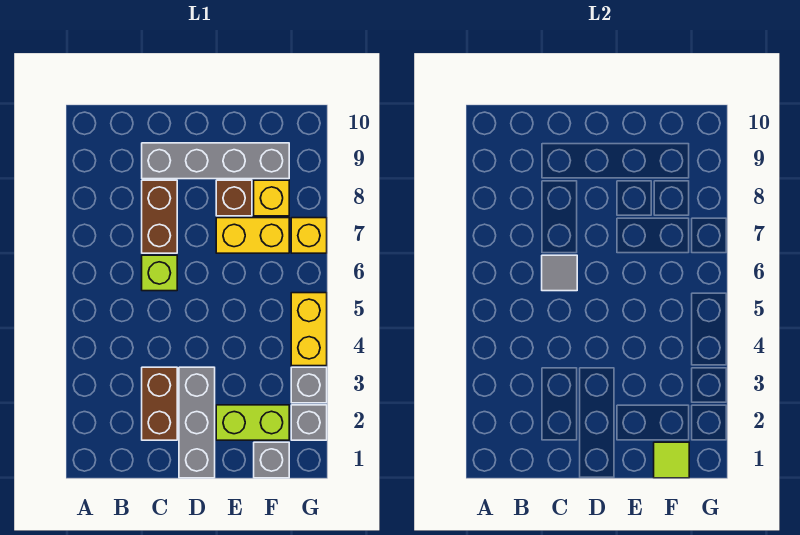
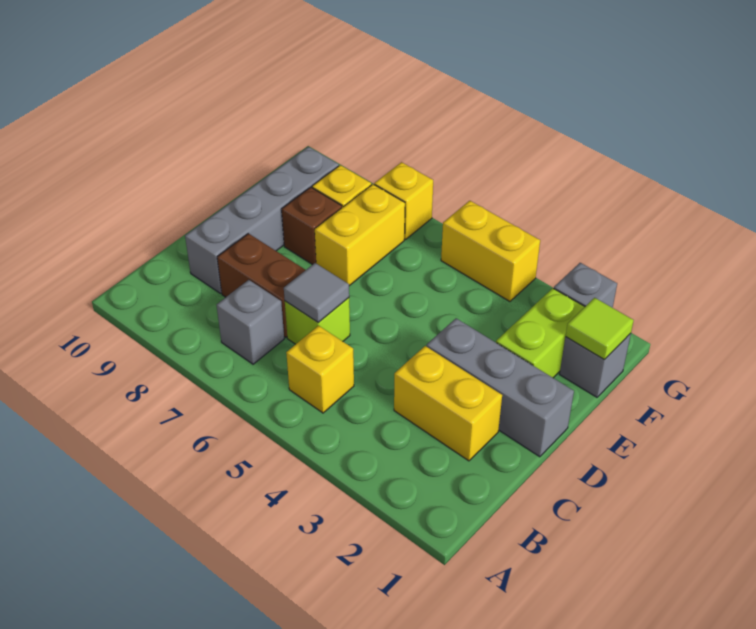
none -> yellow brick B5 level 1
brown brick C2:C3 level 1 -> yellow brick C2:C3 level 1
grey brick G3 level 1 -> grey brick B7 level 1

